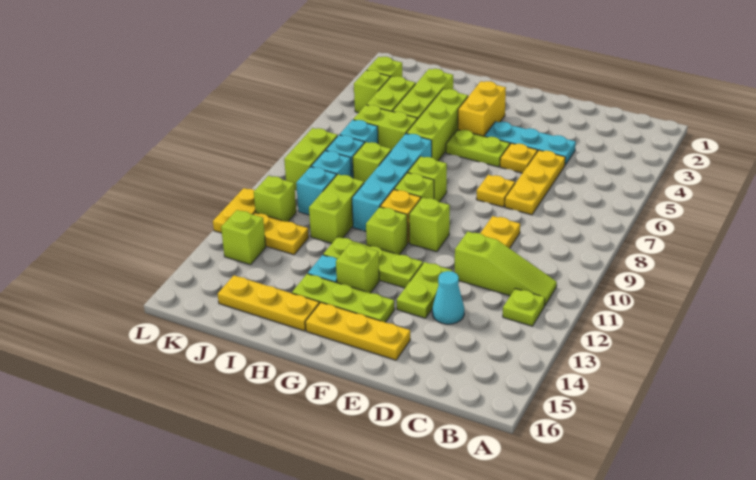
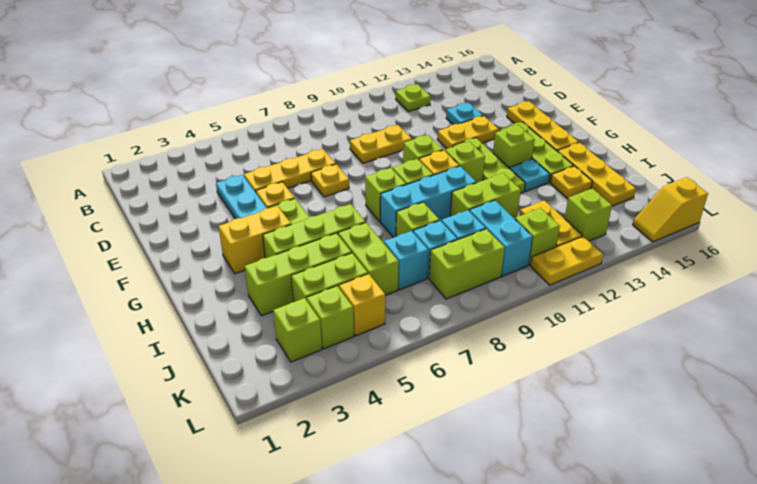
lime slope B11:D11 level 1 top D -> none
cyan cone D13 level 1 -> cyan plate D13 level 1
lime plate E12:E13 level 1 -> yellow plate E12:E13 level 1
cyan brick H7:H10 level 1 -> cyan brick H8:H10 level 1
none -> yellow plate I14 level 1
cyan brick J10 level 1 -> cyan brick J10:K10 level 1
none -> yellow brick K5 level 1
none -> yellow slope L15:L16 level 1 top 16

